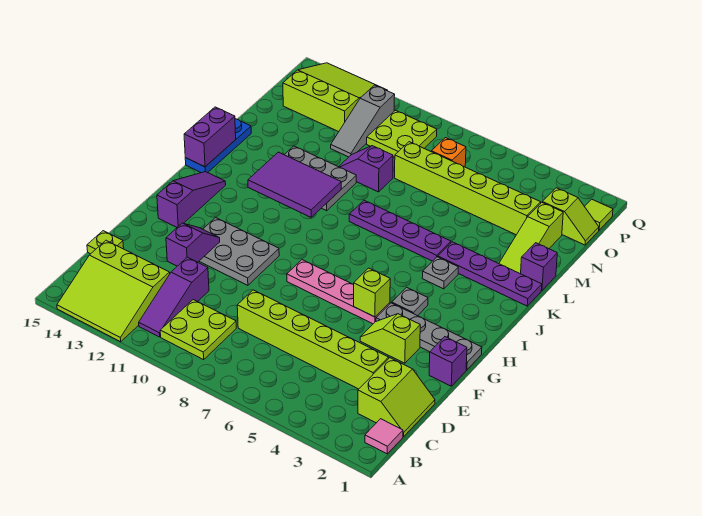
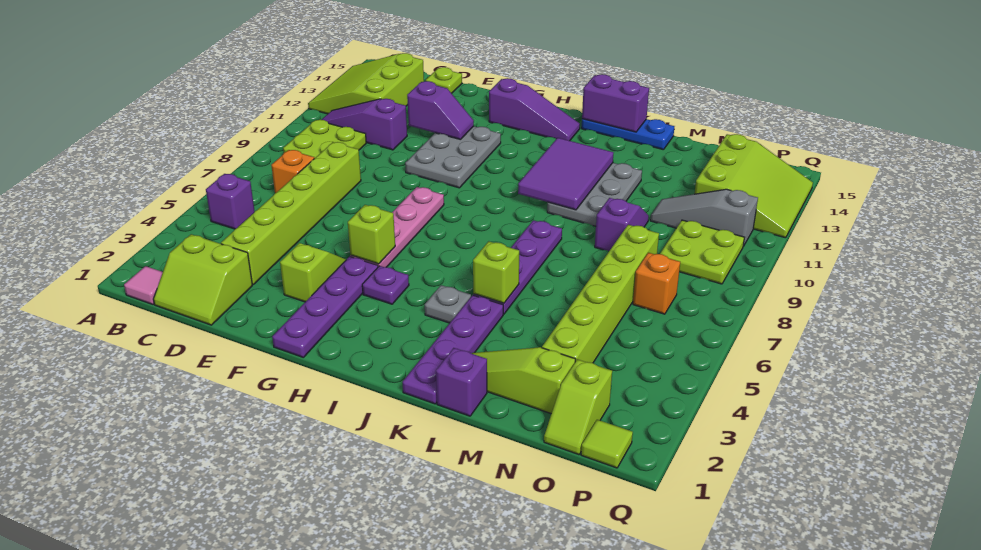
none -> orange brick C7 level 1
purple brick F1 level 1 -> purple brick B5 level 1
grey plate G1:G4 level 1 -> purple plate G1:G4 level 1
grey plate H4 level 1 -> purple plate H4 level 1
none -> lime brick K5 level 2

